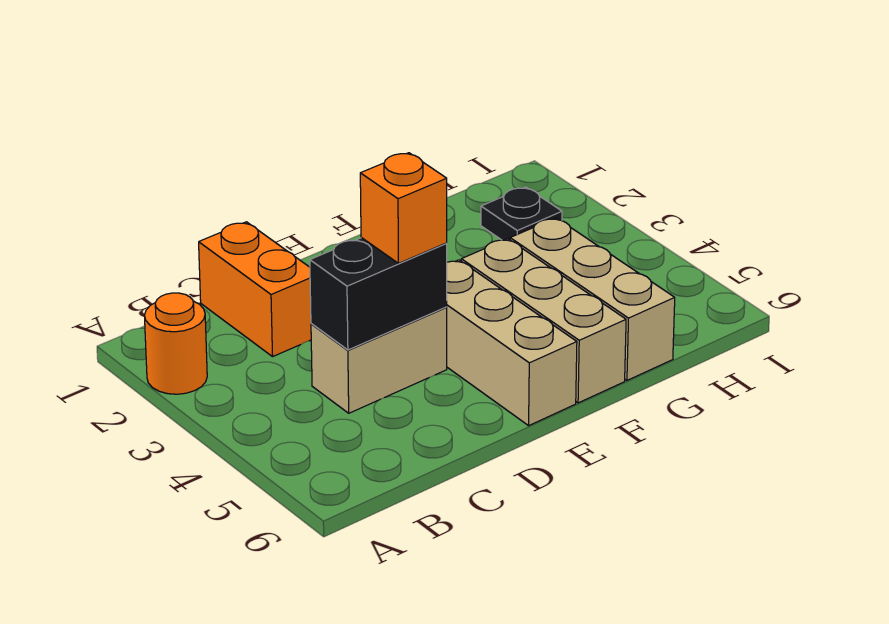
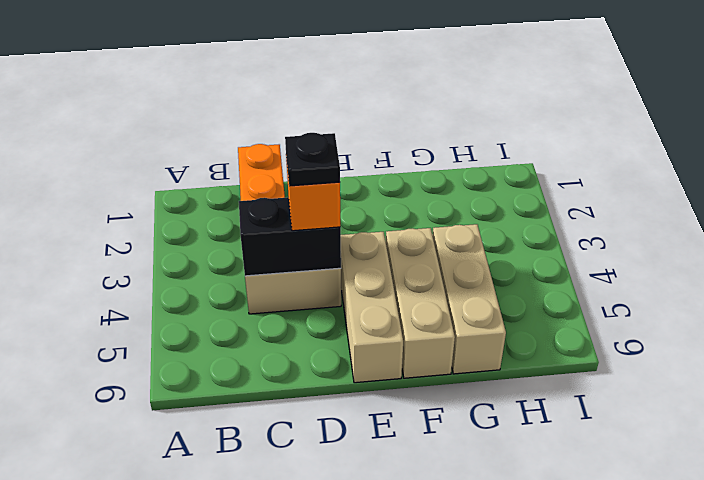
orange round brick A2 level 1 -> none
black plate H2 level 1 -> black plate D4 level 4

